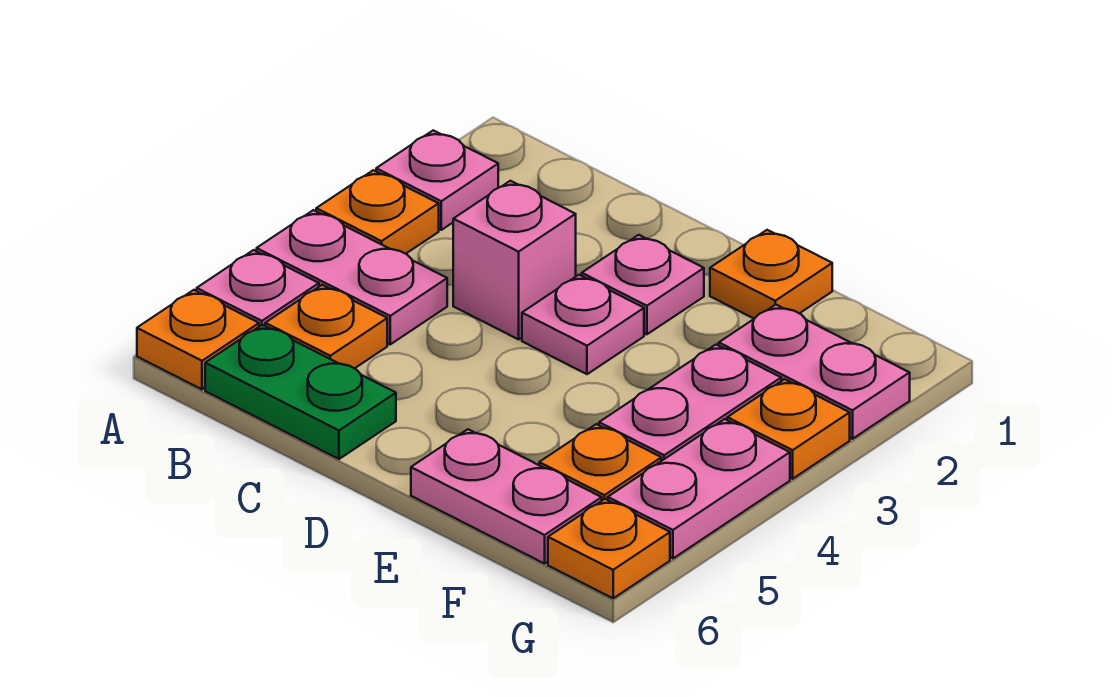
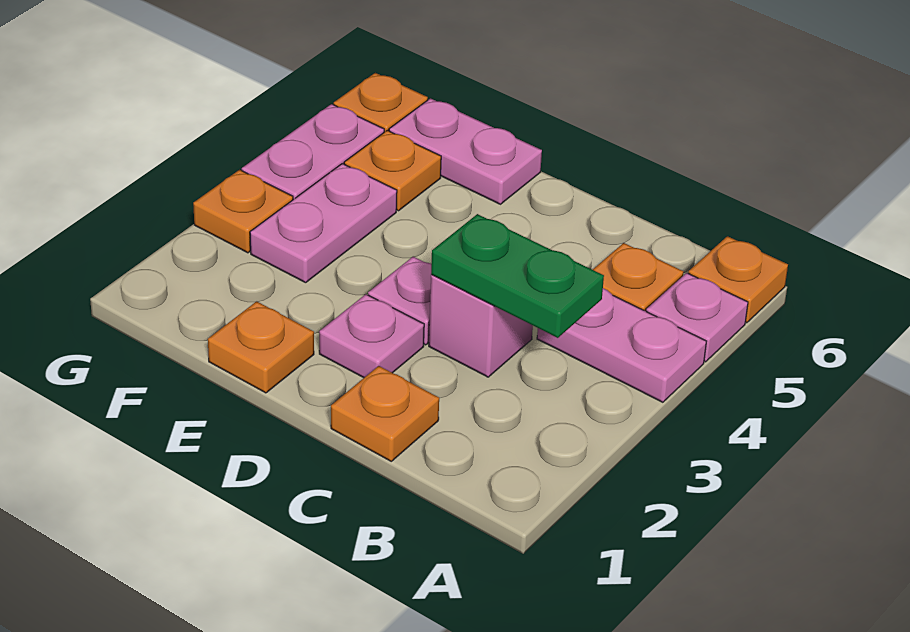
pink plate A2 level 1 -> none
orange plate A3 level 1 -> orange plate C1 level 1
green plate B6:C6 level 1 -> green plate B3:C3 level 2
pink plate F2:G2 level 1 -> none

